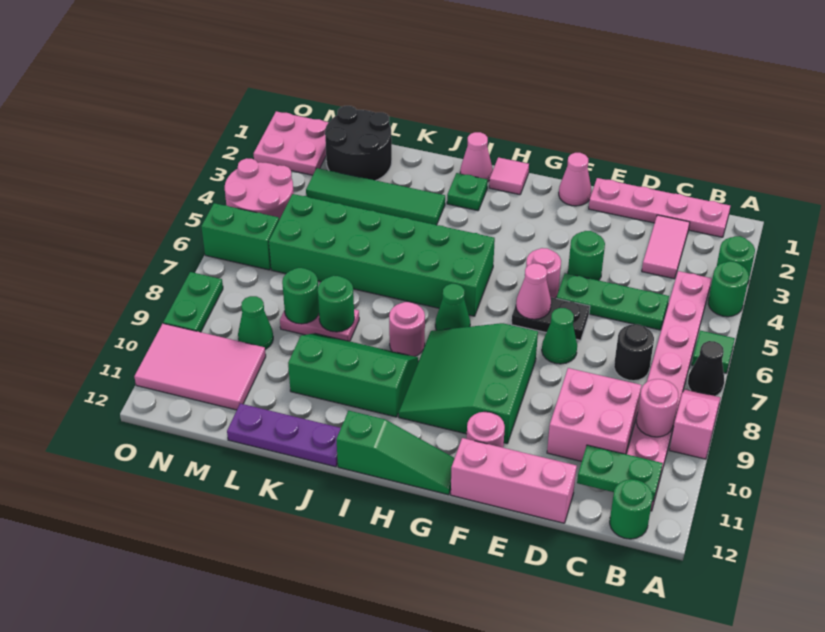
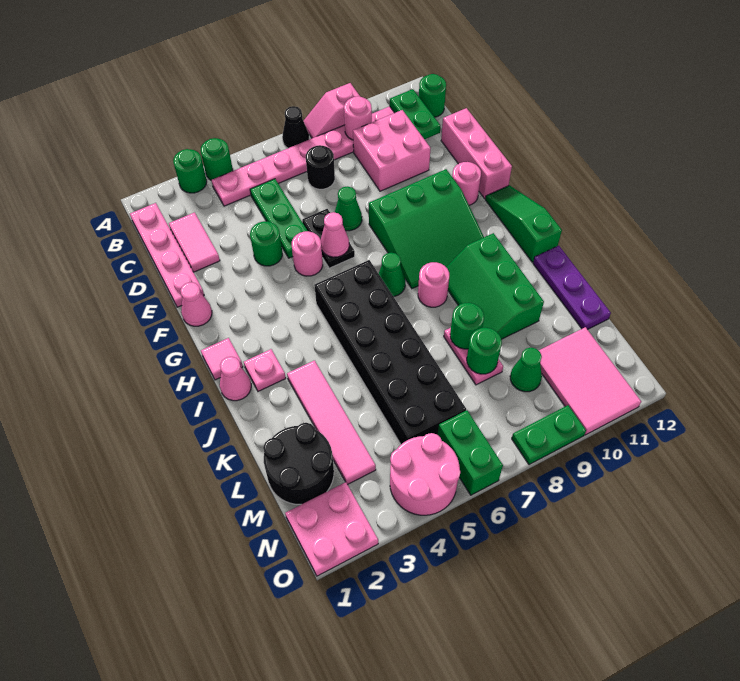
green tile A6 level 1 -> none
pink tile C2:C3 level 1 -> pink tile C2:D2 level 1
green brick H5:M6 level 1 -> black brick H5:M6 level 1
green plate I2 level 1 -> pink plate I2 level 1
green tile J3:M3 level 1 -> pink tile J3:M3 level 1

